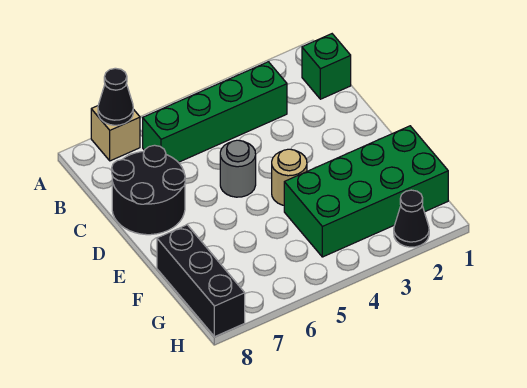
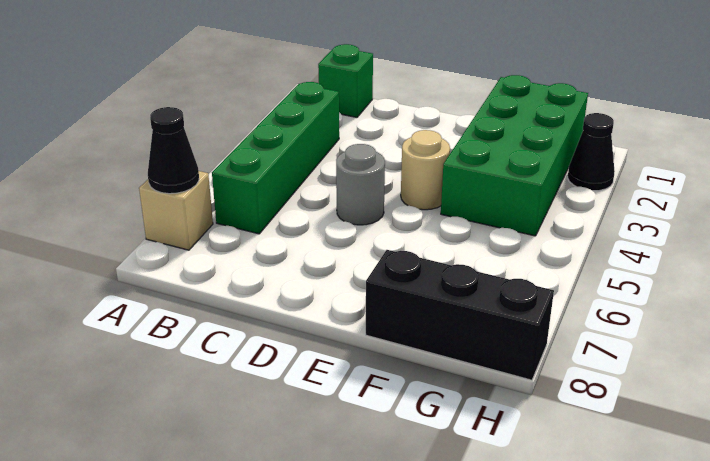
black round brick C7:D8 level 1 -> none

